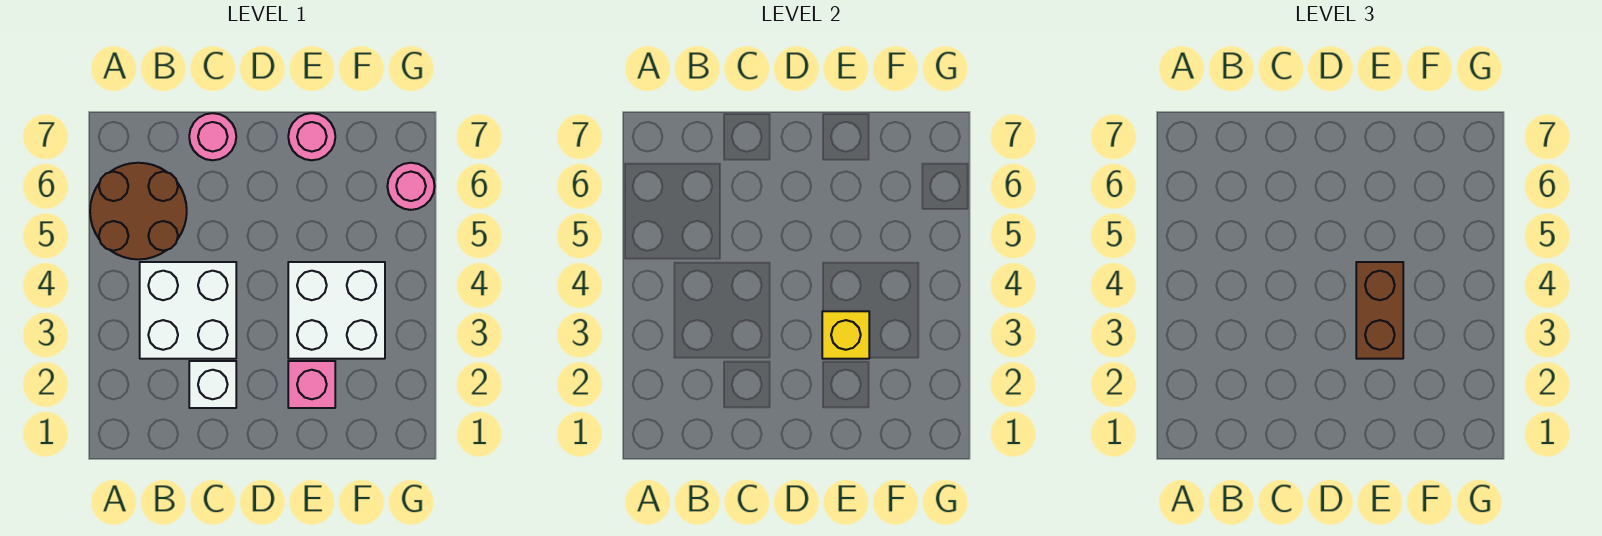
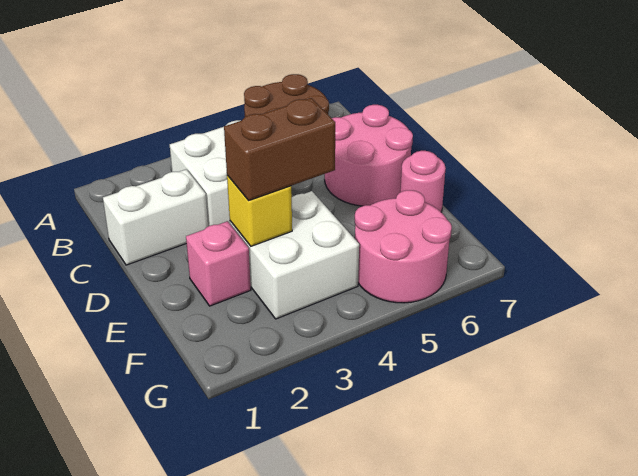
white brick C2 level 1 -> white brick C1:C2 level 1
pink round brick C7 level 1 -> pink round brick C6:D7 level 1
pink round brick G6 level 1 -> pink round brick F5:G6 level 1

